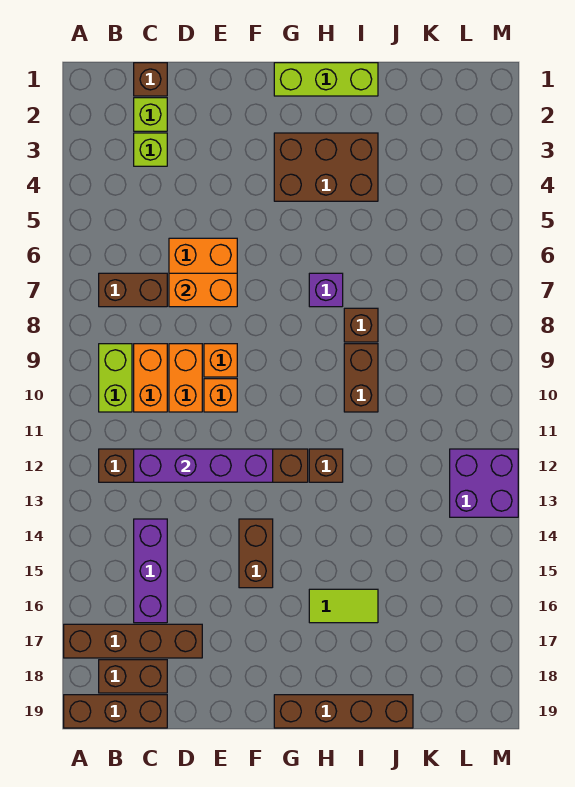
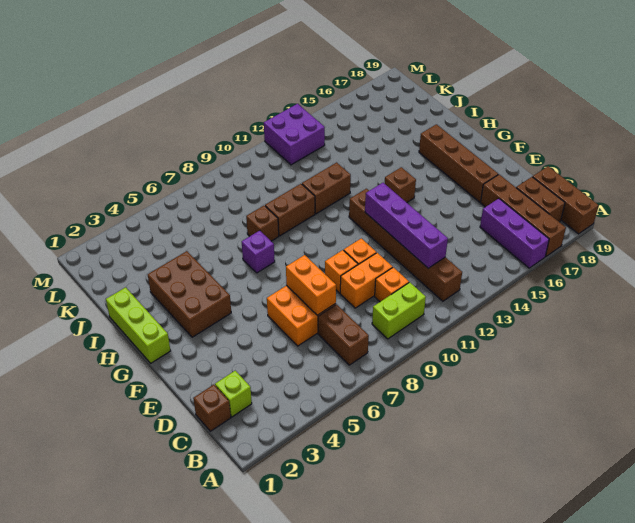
lime brick C3 level 1 -> none
orange brick C9:C10 level 1 -> orange brick C10 level 1
purple brick C14:C16 level 1 -> purple brick A16:C16 level 1
brown brick F14:F15 level 1 -> brown brick I11:I12 level 1
brown brick G19:J19 level 1 -> brown brick E17:H17 level 1
brown brick H12 level 1 -> brown brick G14 level 1
lime tile H16:I16 level 1 -> none

